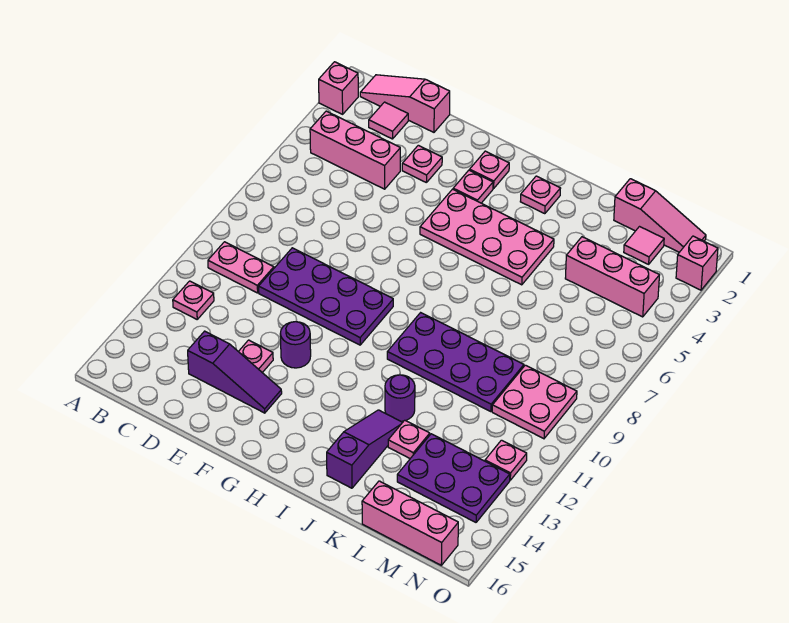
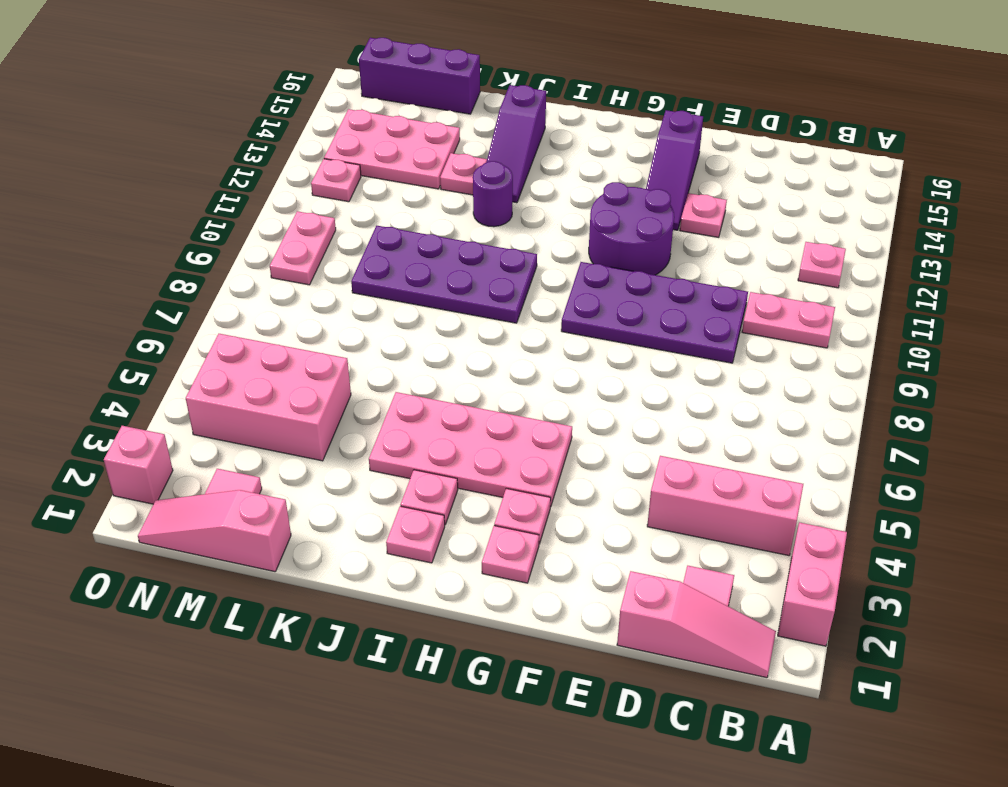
pink brick A2 level 1 -> pink brick A2:A3 level 1
purple slope D14:F14 level 1 top D -> purple slope F13:F15 level 1 top 15
pink plate E3 level 1 -> pink plate I3 level 1
purple round brick F12 level 1 -> purple round brick F11:G12 level 1
pink brick L4:N4 level 1 -> pink brick L4:N5 level 1
purple plate L13:N14 level 1 -> pink plate L13:N14 level 1
pink brick L16:N16 level 1 -> purple brick L16:N16 level 1
pink plate M9:N10 level 1 -> pink plate N9:N10 level 1

